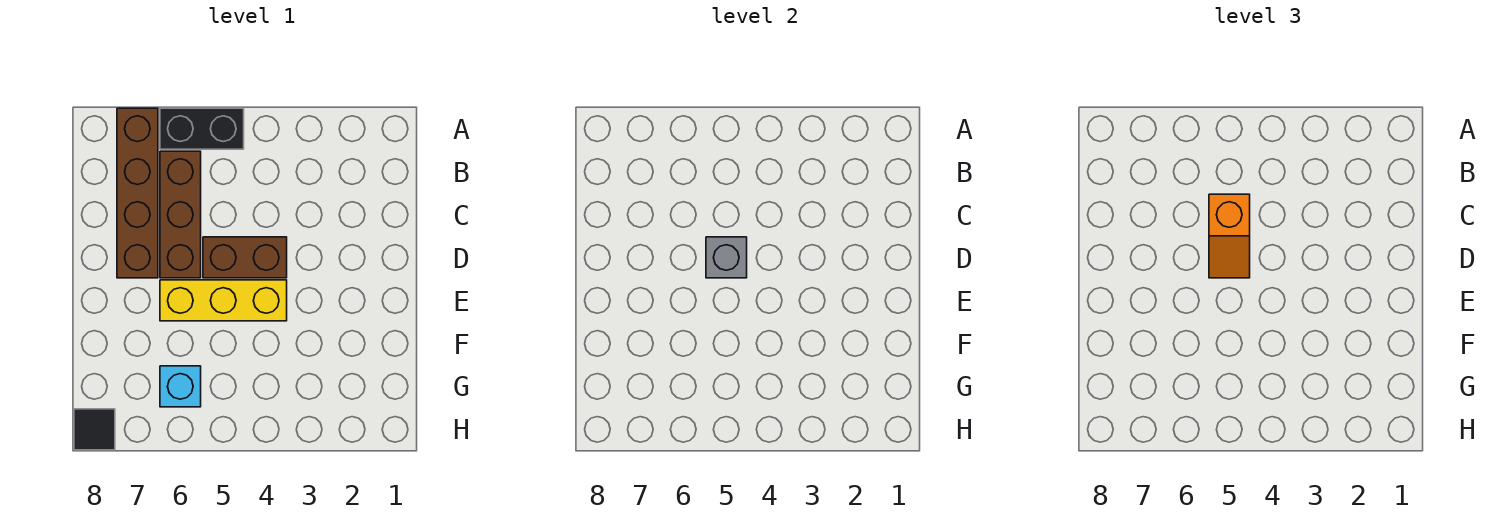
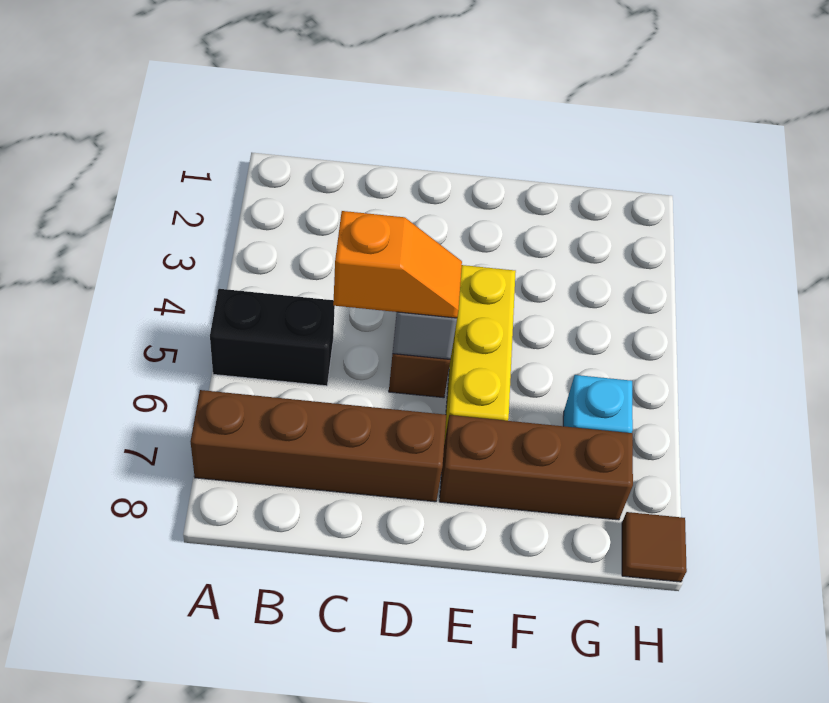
black brick A5:A6 level 1 -> black brick A5:B5 level 1
brown brick B6:D6 level 1 -> brown brick E7:G7 level 1
black tile H8 level 1 -> brown tile H8 level 1

